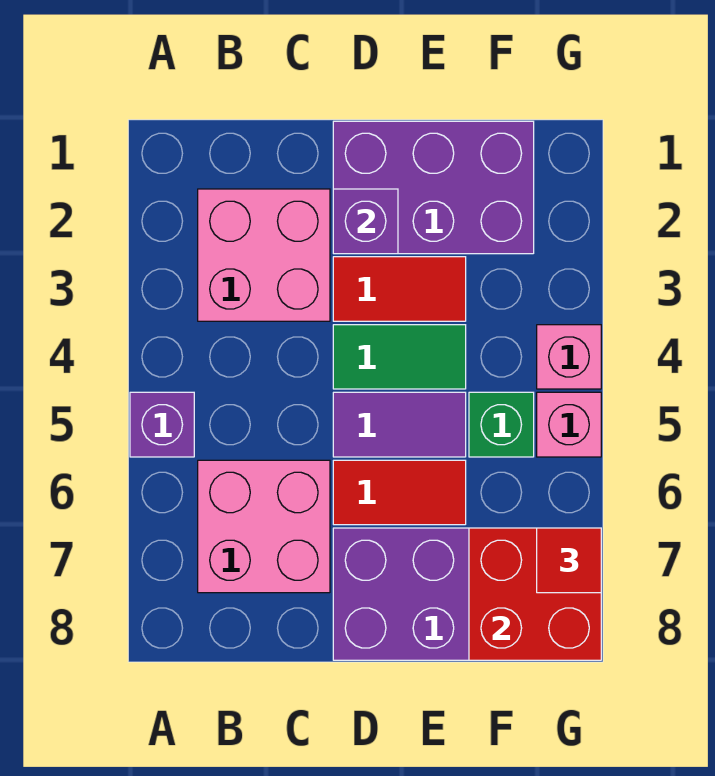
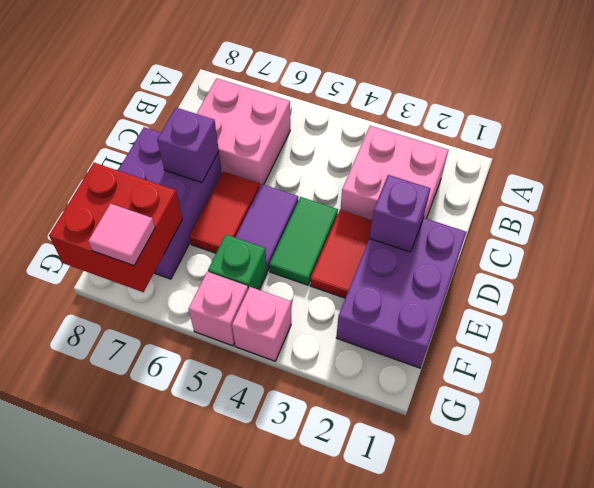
purple brick A5 level 1 -> purple brick D7 level 2
red tile G7 level 3 -> pink tile G7 level 3

